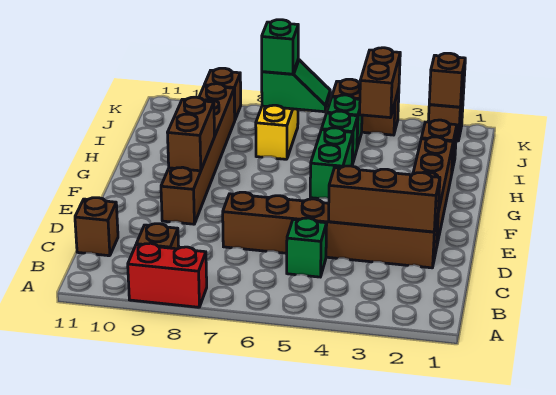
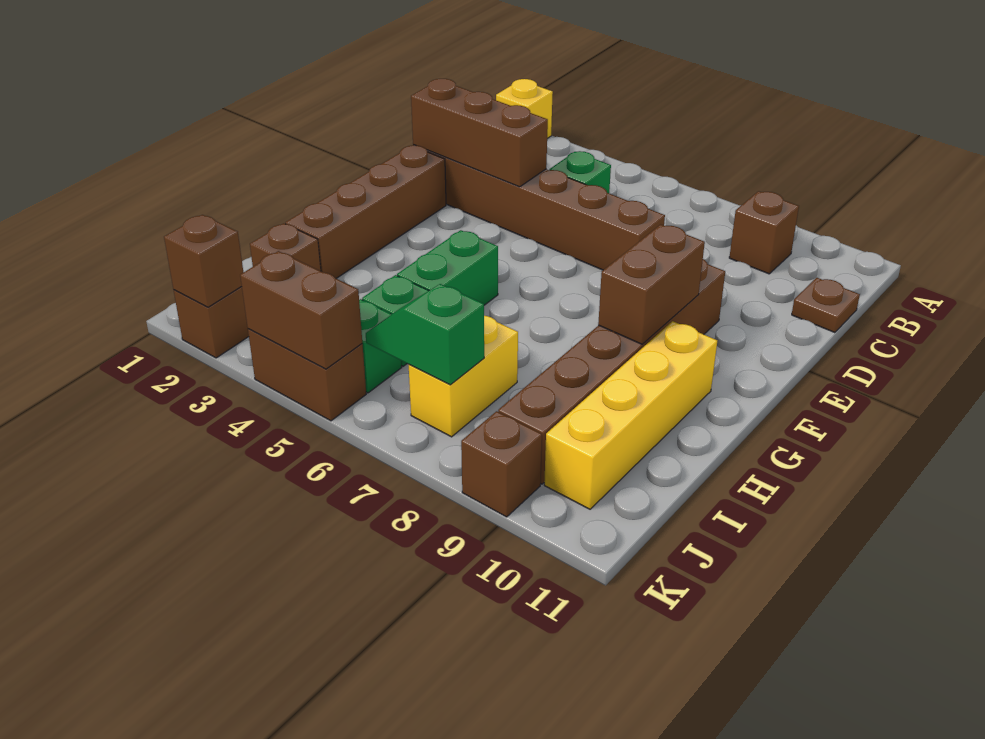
none -> yellow brick A2 level 1
red brick A8:A9 level 1 -> none
brown brick C11 level 1 -> brown plate C11 level 1
none -> yellow brick G10:J10 level 1
brown brick J4:K4 level 2 -> brown brick K4:K5 level 2
green brick J7 level 3 -> none

